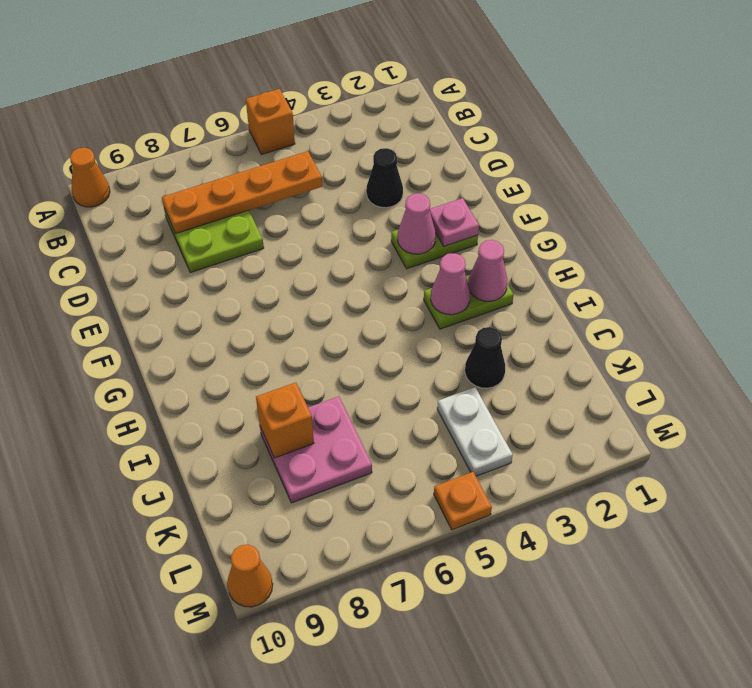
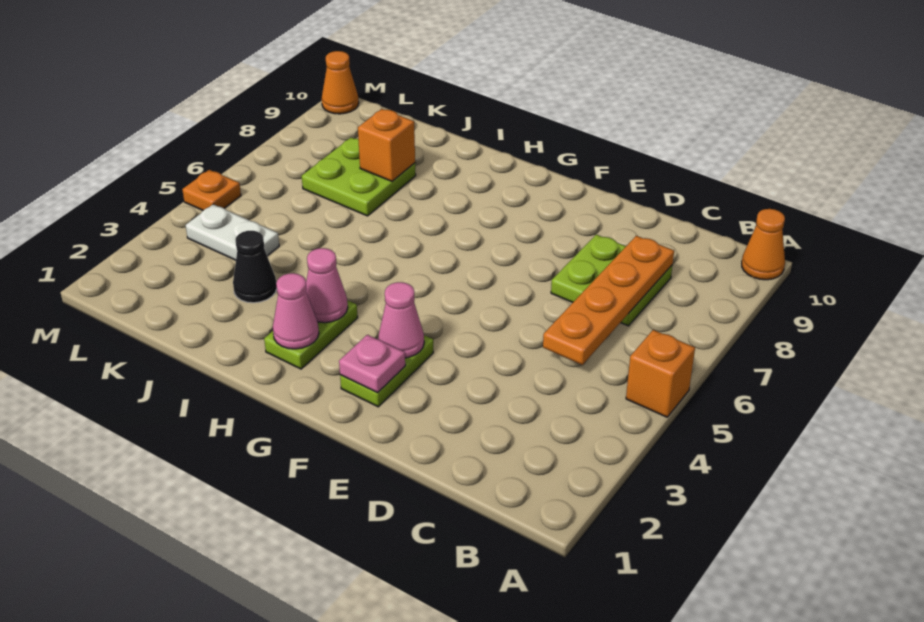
black cone D3 level 1 -> none
pink plate J7:K8 level 1 -> lime plate J7:K8 level 1

